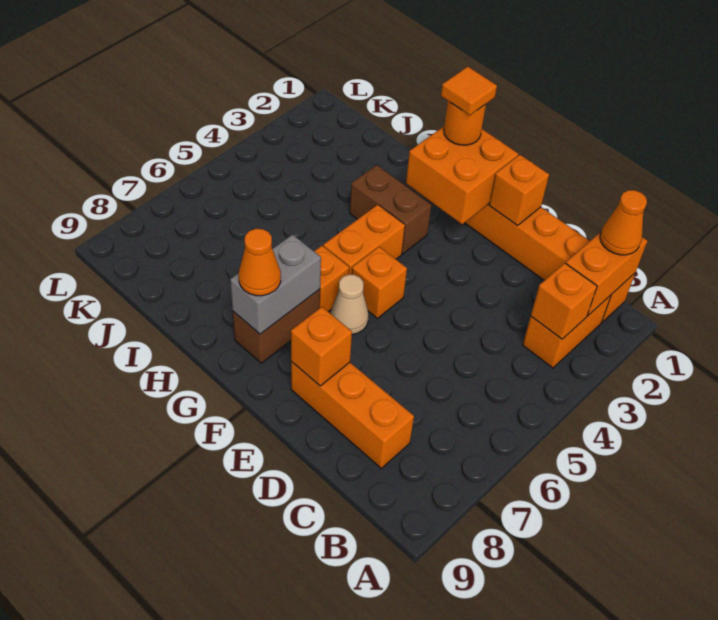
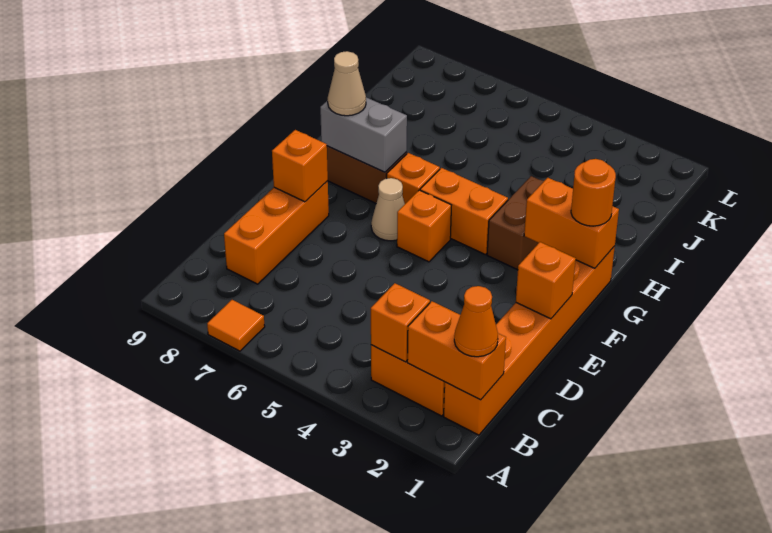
orange brick F1:G2 level 2 -> orange brick G1:G2 level 2
orange tile G1 level 4 -> orange tile A7 level 1
orange cone G8 level 3 -> tan cone G8 level 3

